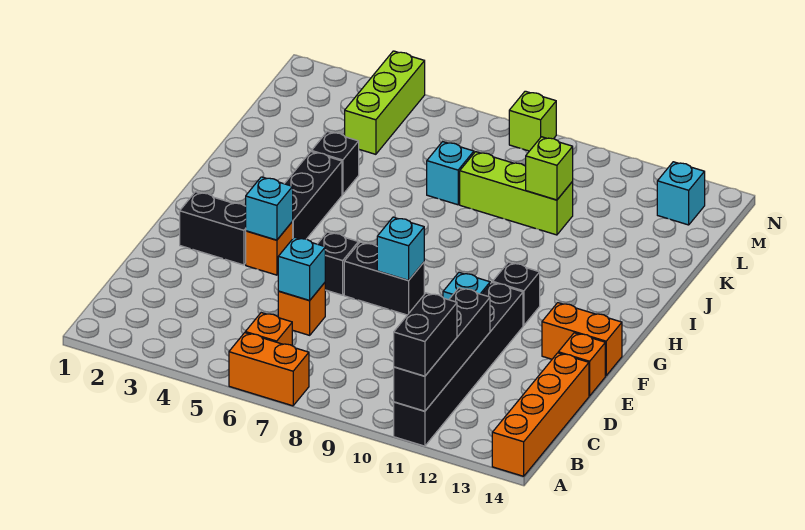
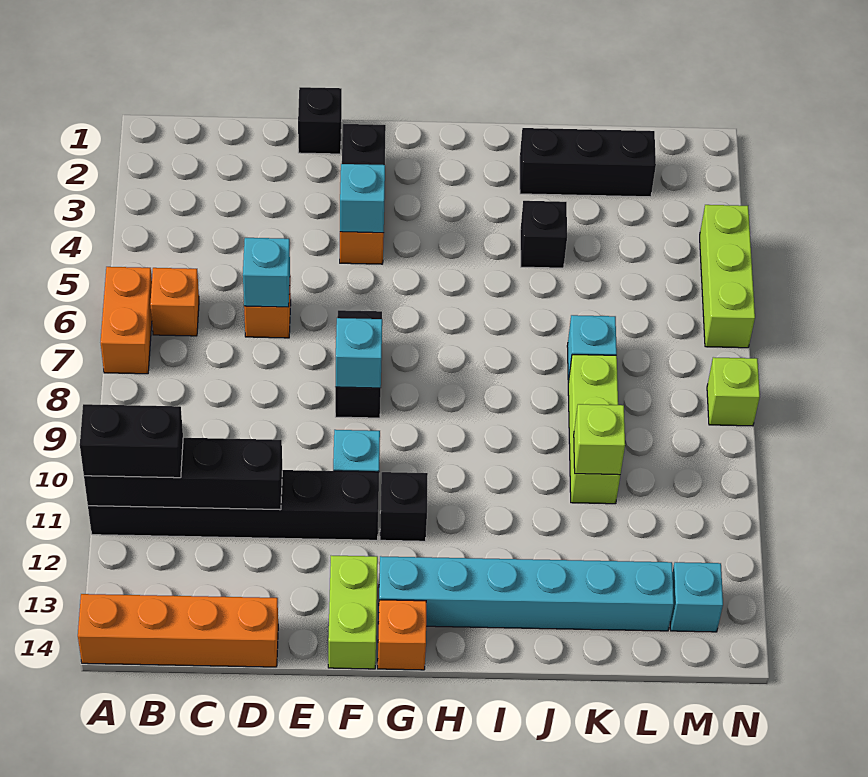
orange brick E14 level 1 -> orange brick G14 level 1
black brick F6 level 1 -> black brick E1 level 1
orange brick F13:F14 level 1 -> lime brick F13:F14 level 1
black brick G4:I4 level 1 -> black brick J2:L2 level 1
none -> cyan brick G13:L13 level 1
lime brick L4:N4 level 1 -> lime brick N4:N6 level 1

